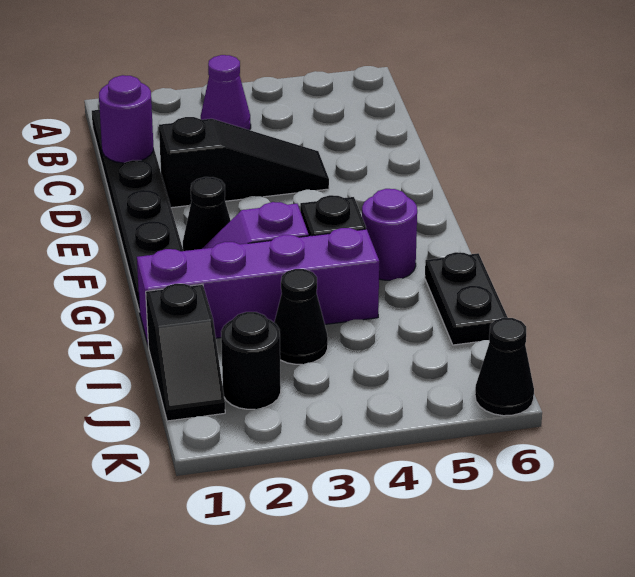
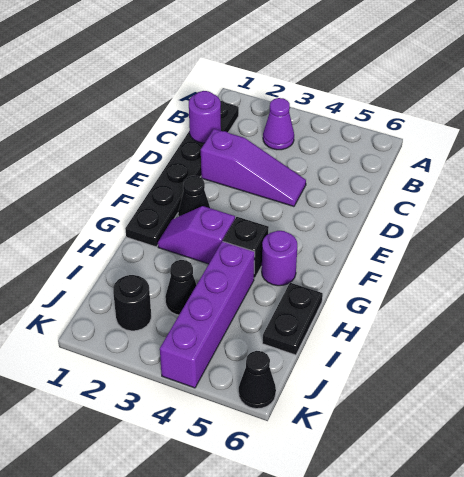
black slope D2:D4 level 1 top 2 -> purple slope D2:D4 level 1 top 2
purple brick H1:H4 level 1 -> purple brick H4:K4 level 1
black slope I1:J1 level 1 top I -> none

